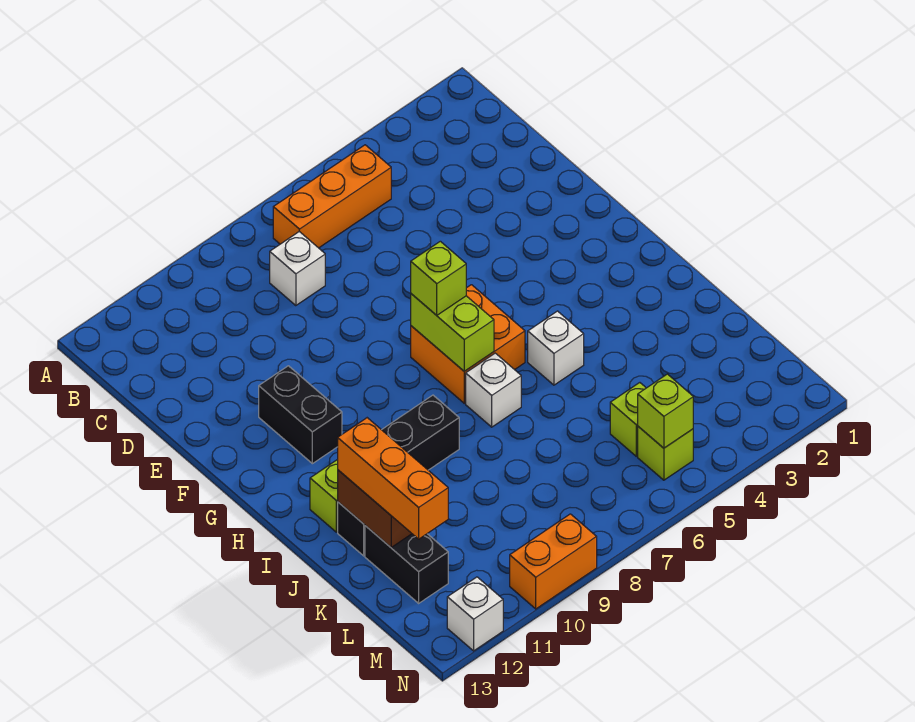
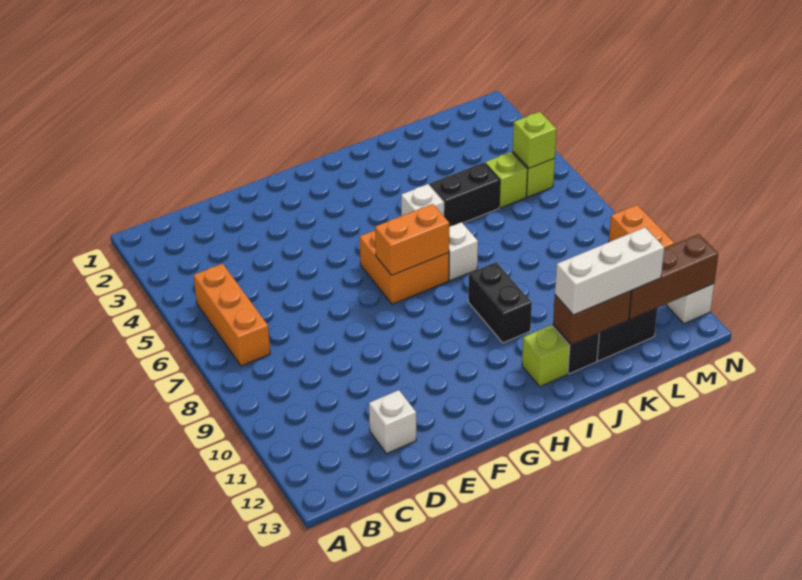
white brick C8 level 1 -> white brick D12 level 1
black brick F11:G11 level 1 -> black brick J5:K5 level 1
lime brick G7:H7 level 2 -> orange brick G7:H7 level 2
lime brick G7 level 3 -> none
orange brick J12:L12 level 3 -> white brick J12:L12 level 3
none -> brown brick L12:N12 level 2

